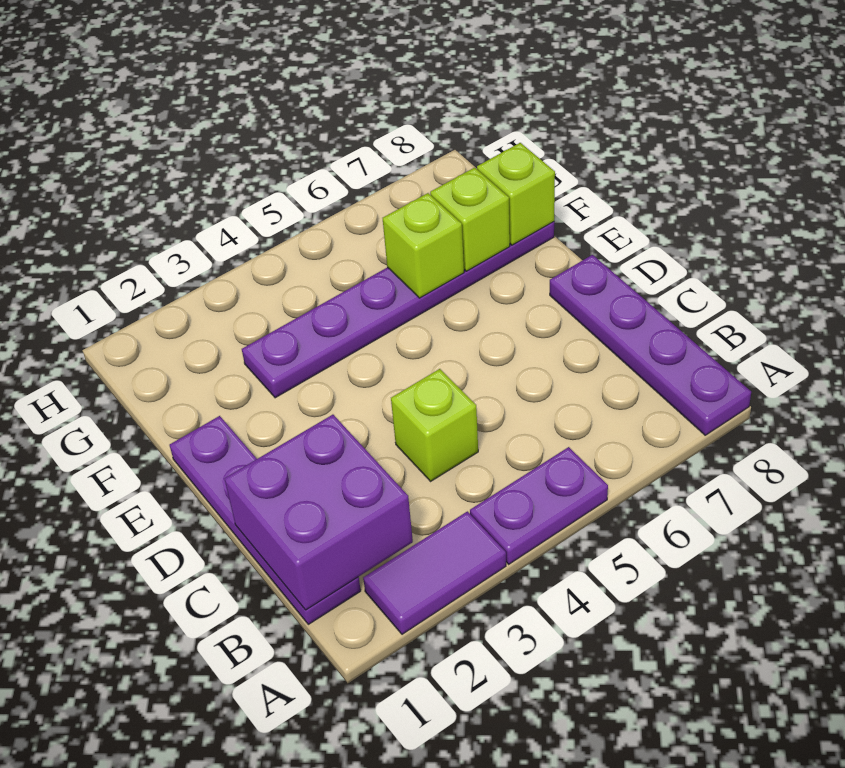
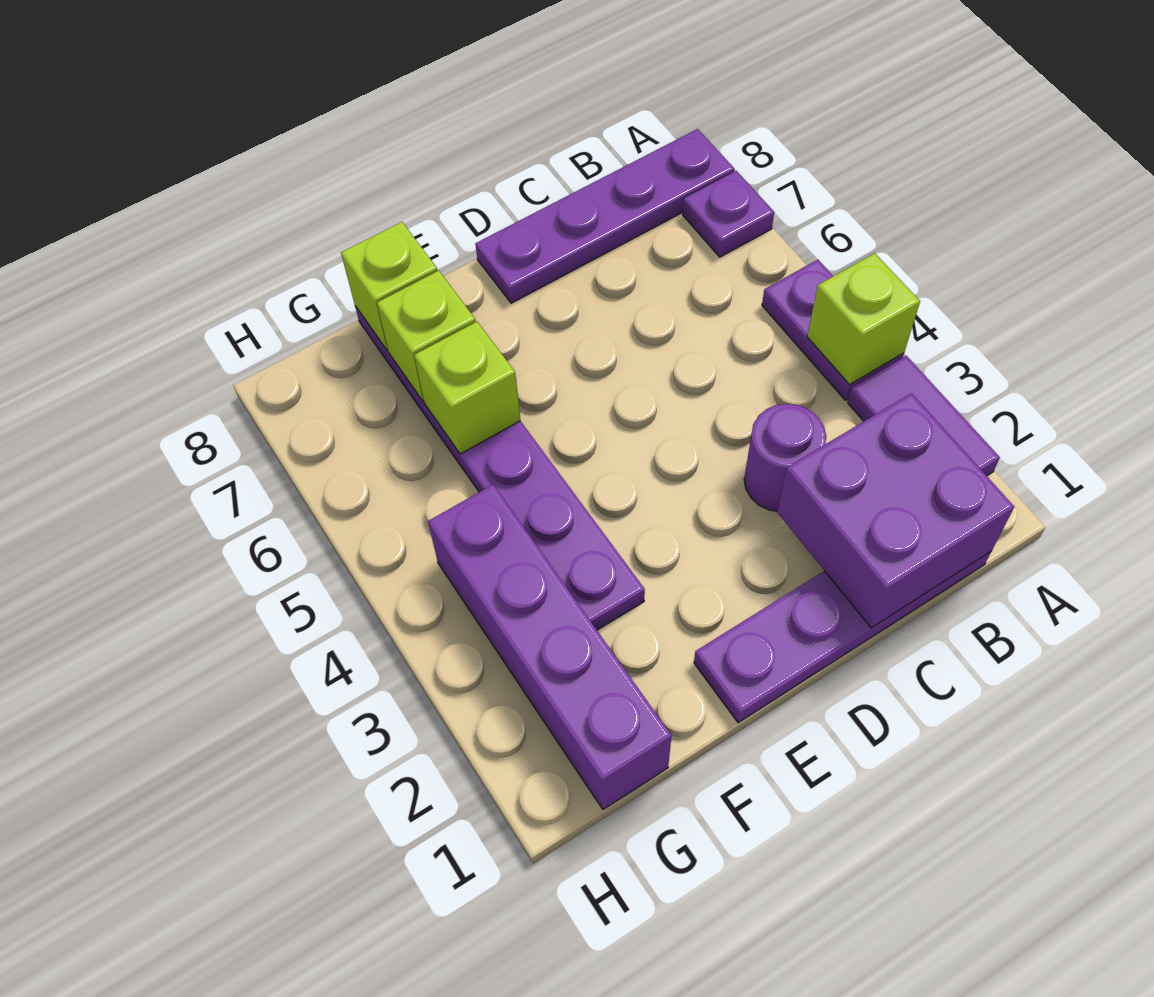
none -> purple plate A7 level 1
none -> purple round brick C3 level 1
lime brick C4 level 1 -> lime brick A4 level 2
none -> purple brick G1:G4 level 1

